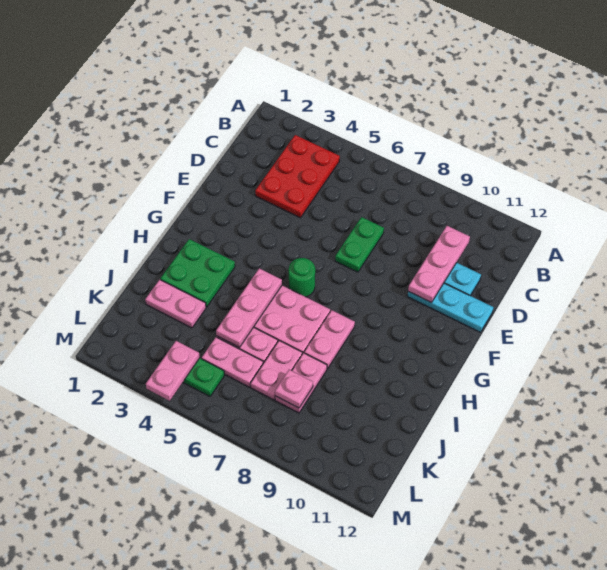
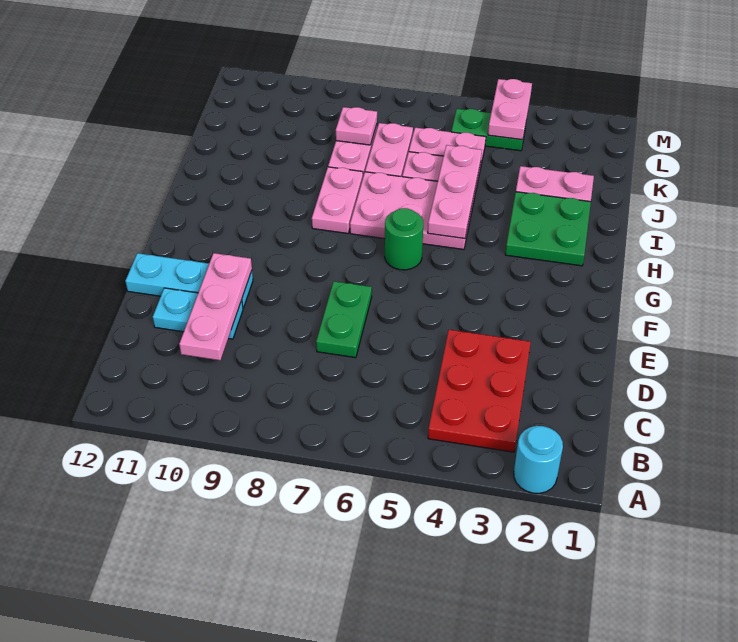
none -> cyan round brick A2 level 1

